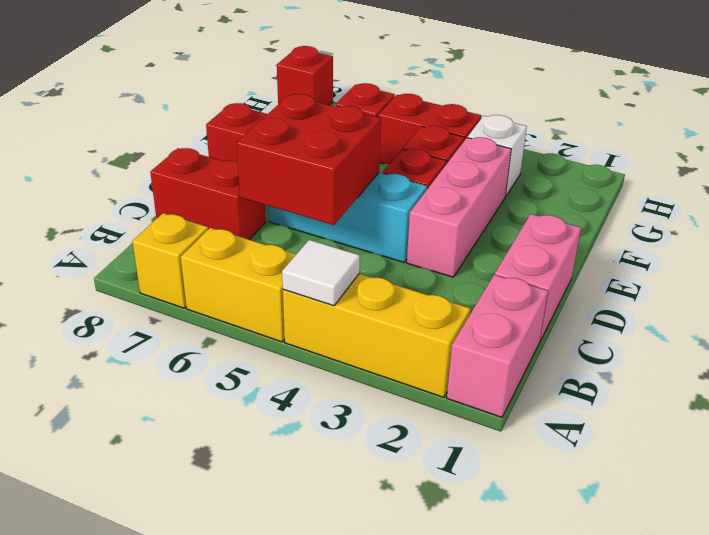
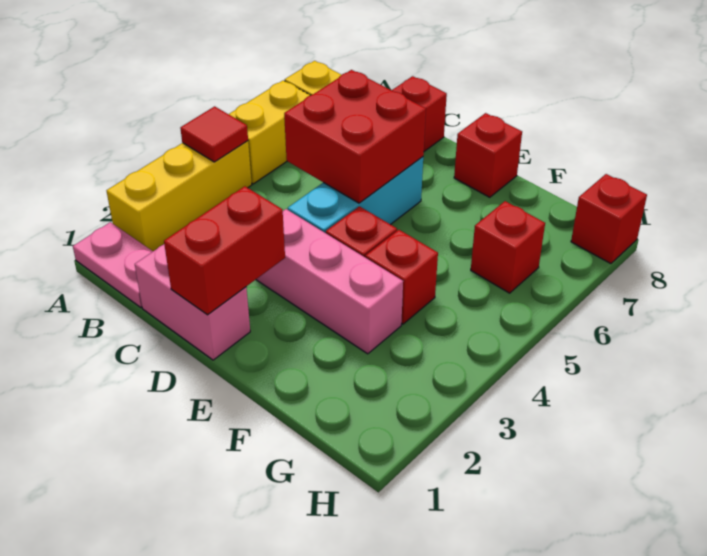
pink brick A1:B1 level 1 -> pink plate A1:B1 level 1
white tile A4 level 2 -> red tile A4 level 2
white brick G3 level 1 -> none
red brick G4:G5 level 1 -> red brick D1:D2 level 2

